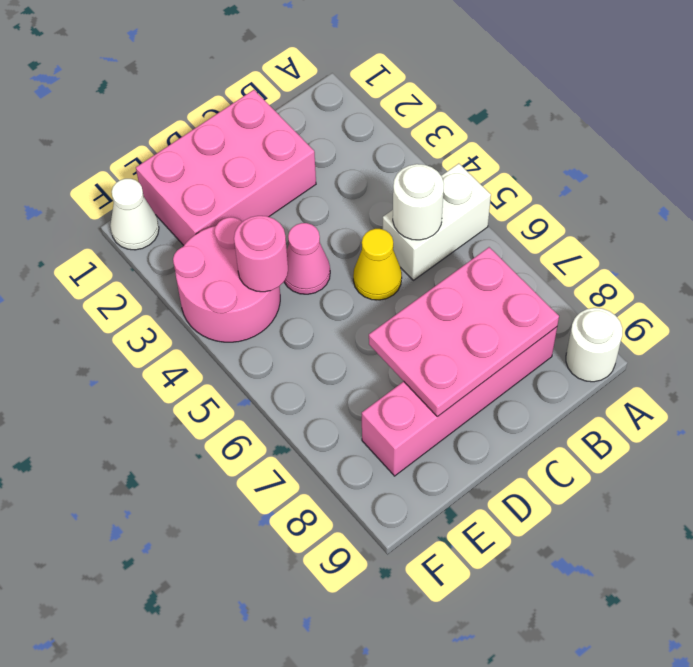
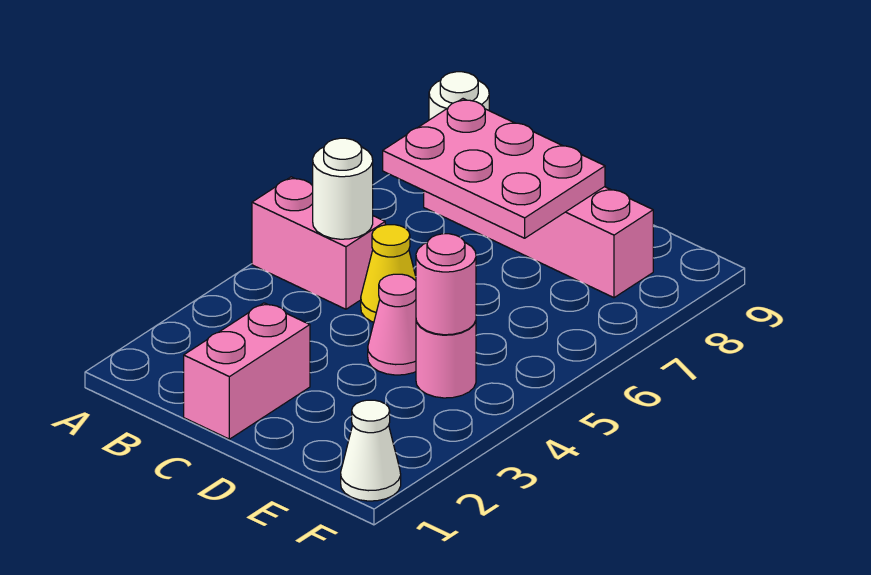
white brick A5:B5 level 1 -> pink brick A5:B5 level 1
pink brick C1:E2 level 1 -> pink brick C1:C2 level 1
pink round brick E3:F4 level 1 -> pink round brick E4 level 1

